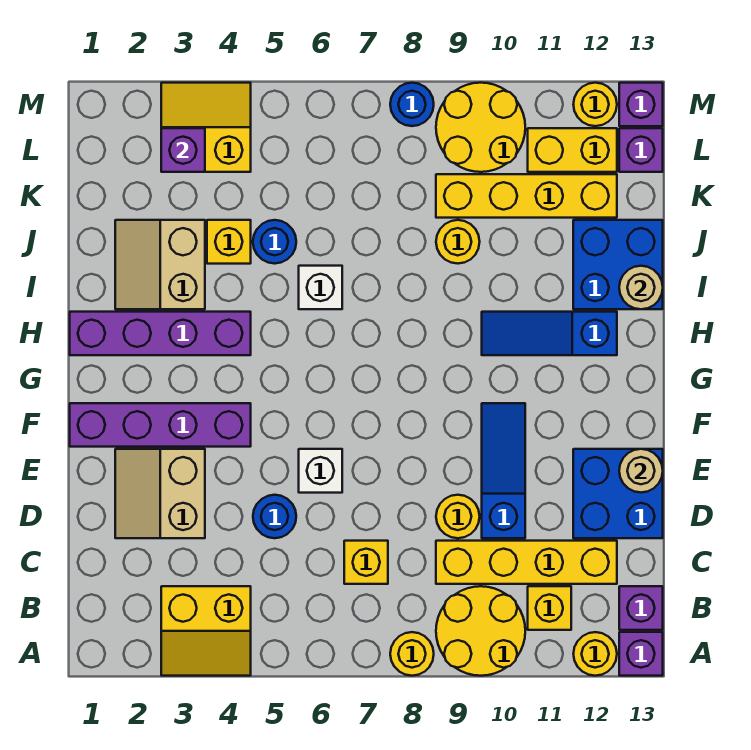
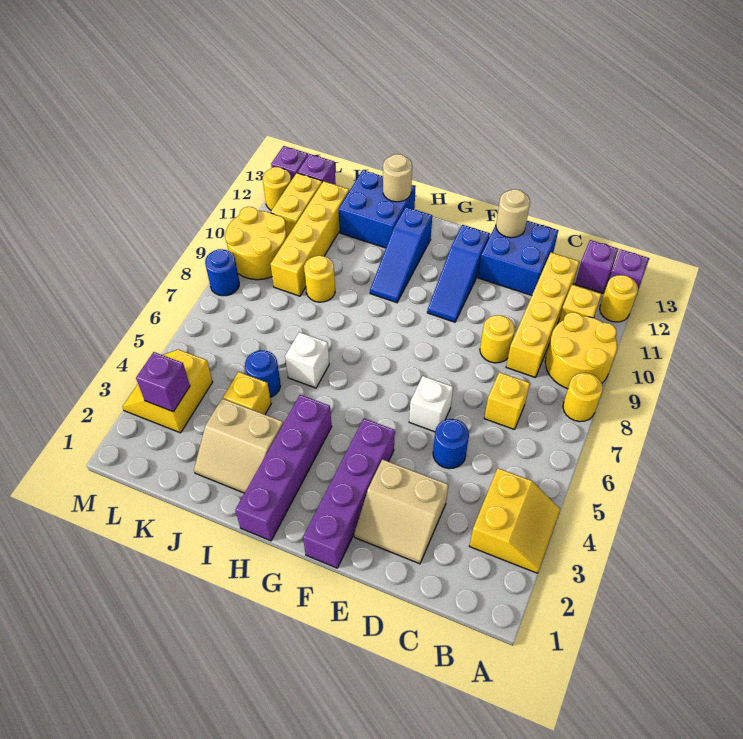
blue slope D10:F10 level 1 top D -> blue slope F10:F12 level 1 top 12

